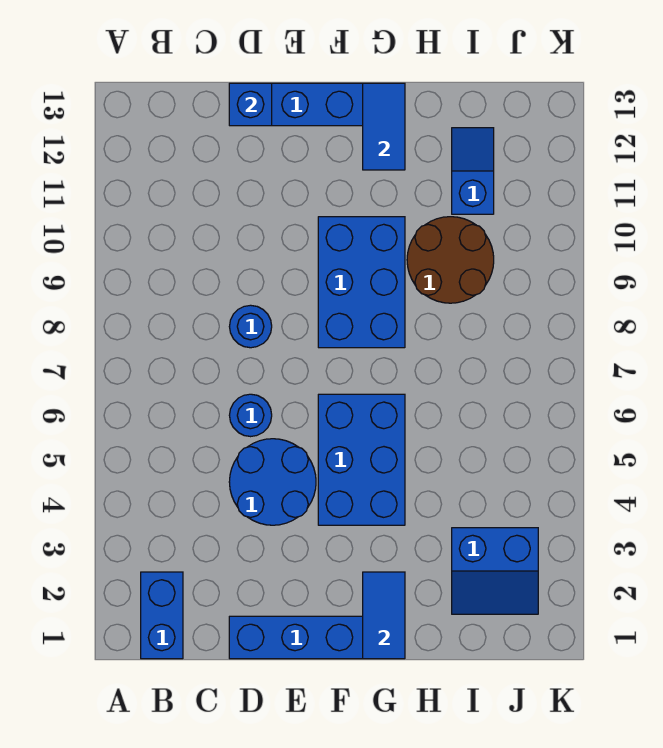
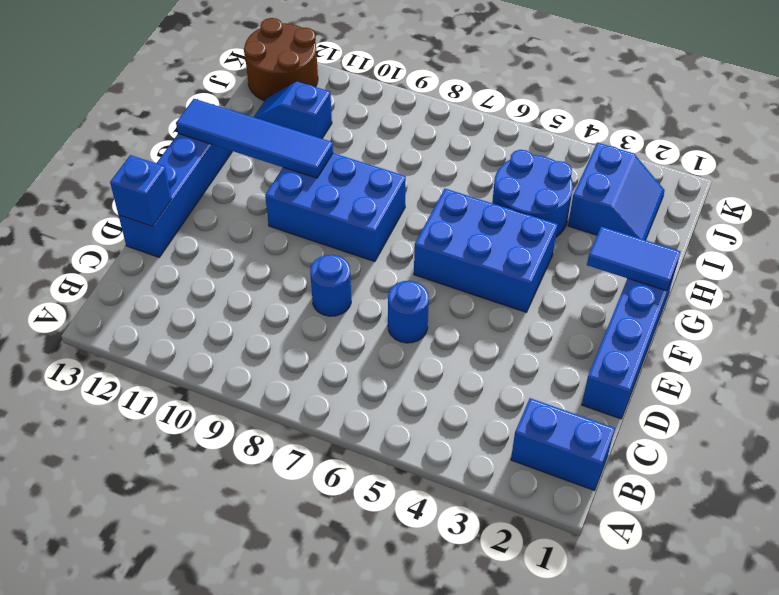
blue round brick D4:E5 level 1 -> blue round brick H4:I5 level 1
blue tile G12:G13 level 2 -> blue tile G10:G13 level 2
brown round brick H9:I10 level 1 -> brown round brick J12:K13 level 1

